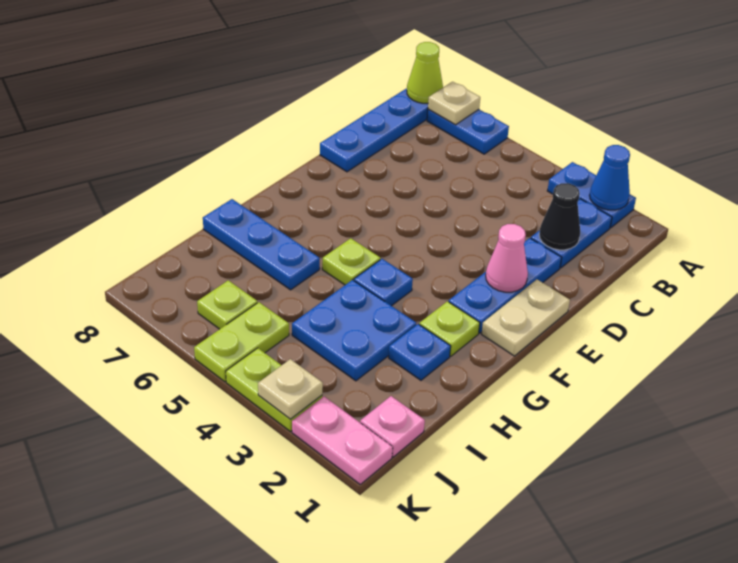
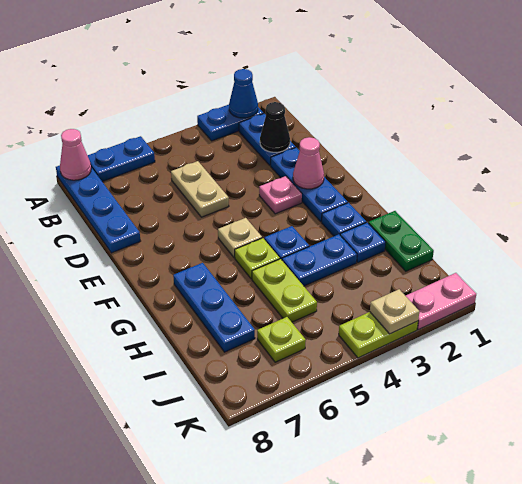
tan plate A7 level 2 -> tan plate F5 level 1
lime cone A8 level 2 -> pink cone A8 level 2
tan plate E1:F1 level 1 -> tan plate C5:D5 level 1
lime plate G2 level 1 -> blue plate G2 level 1
none -> green plate H1:I1 level 1
blue plate H3:I4 level 1 -> blue plate H3:H4 level 1
blue plate H6:H8 level 1 -> blue plate G7:I7 level 1
pink plate J1 level 1 -> pink plate E3 level 1
lime plate J5:K5 level 1 -> lime plate H5:I5 level 1

